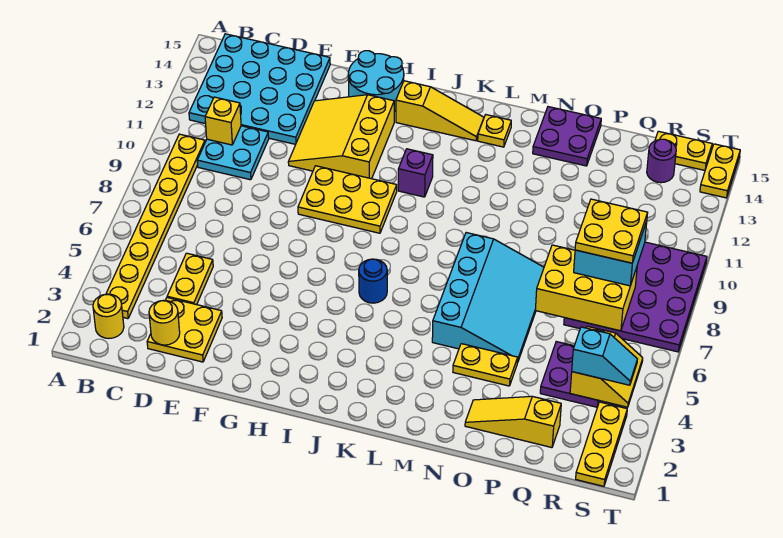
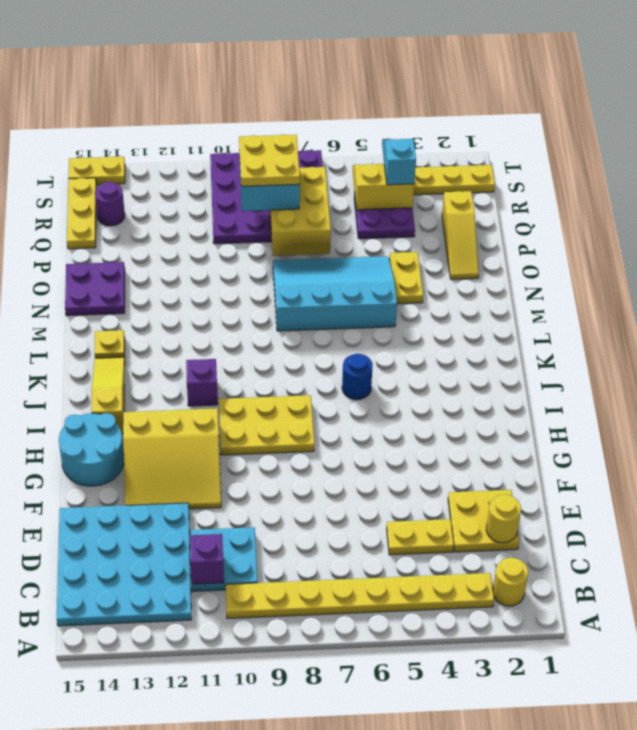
yellow brick C11 level 2 -> purple brick C11 level 2
yellow plate G9:I10 level 1 -> yellow plate H8:I10 level 1
yellow plate R15:S15 level 1 -> yellow plate Q15:S15 level 1

